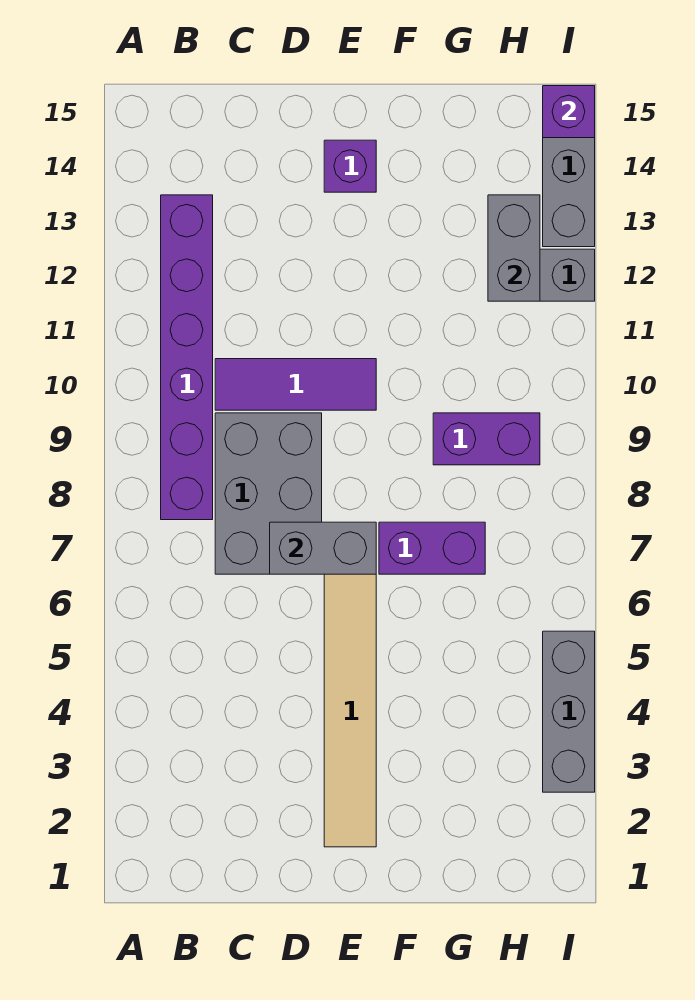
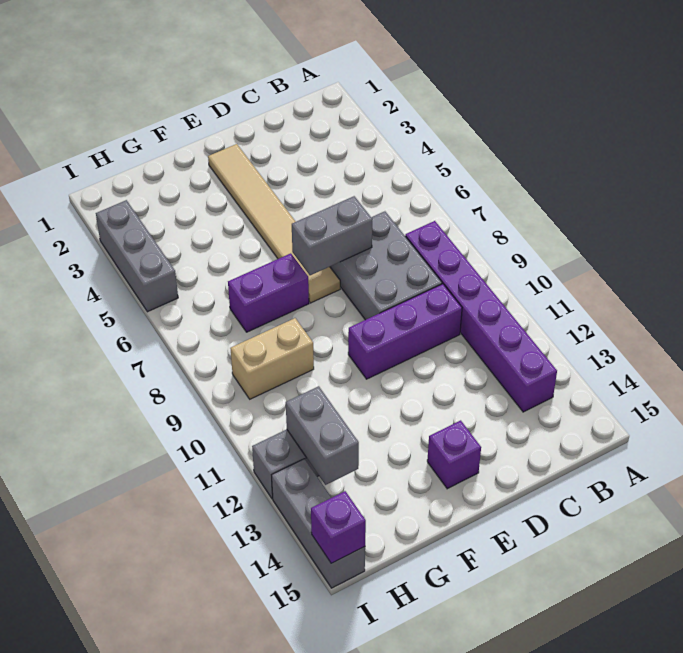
purple tile C10:E10 level 1 -> purple brick C10:E10 level 1
purple brick G9:H9 level 1 -> tan brick G9:H9 level 1

